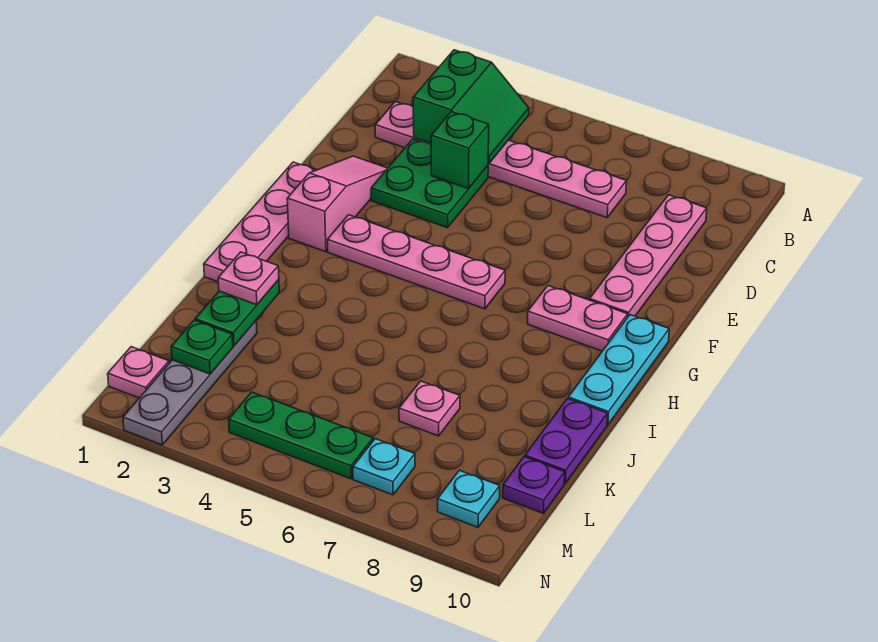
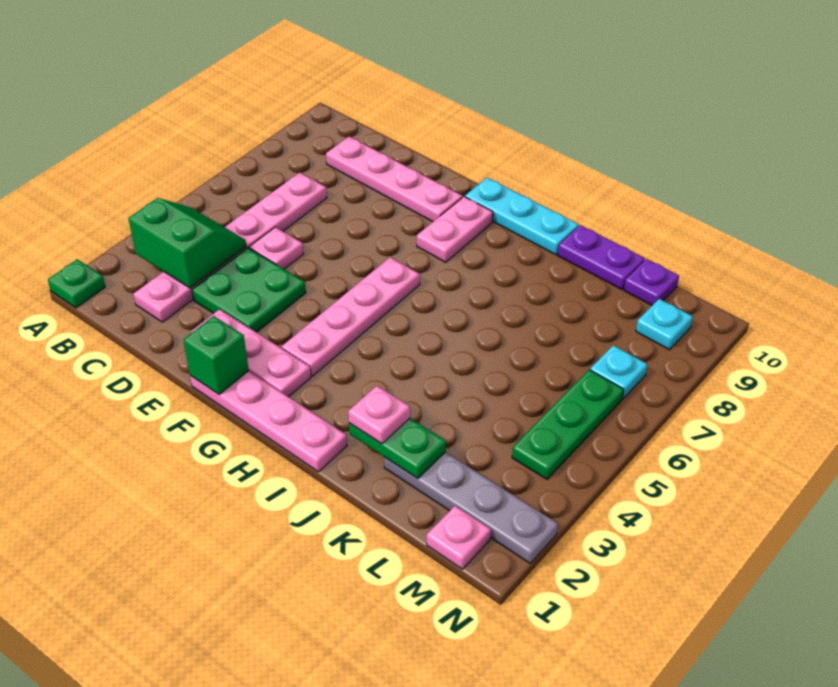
green brick D4 level 2 -> green brick F1 level 2
pink slope E2:G2 level 1 top G -> pink plate E2:G2 level 1
pink plate K7 level 1 -> pink plate D5 level 1
green plate L2 level 2 -> green plate A1 level 1

